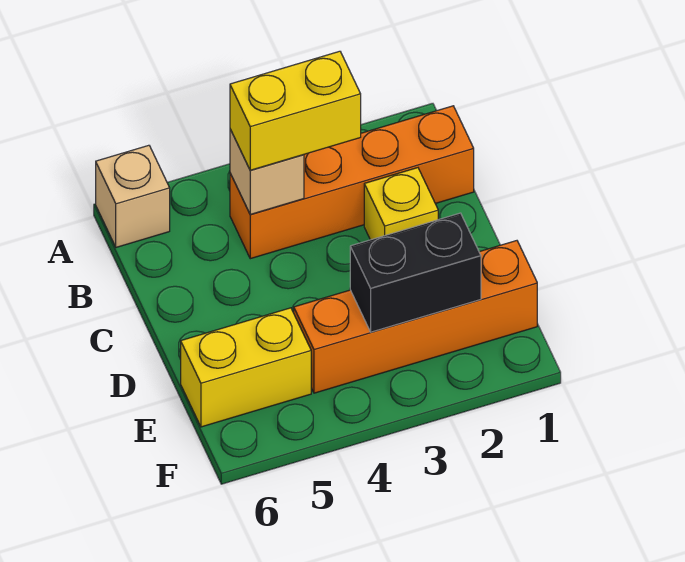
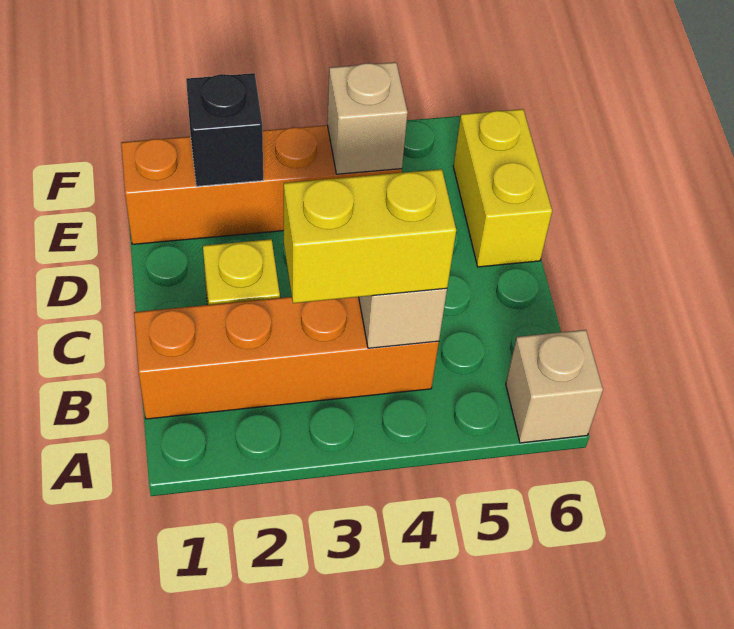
black brick E2:E3 level 2 -> black brick E2 level 2
none -> tan brick E4 level 2
yellow brick E5:E6 level 1 -> yellow brick D6:E6 level 1

